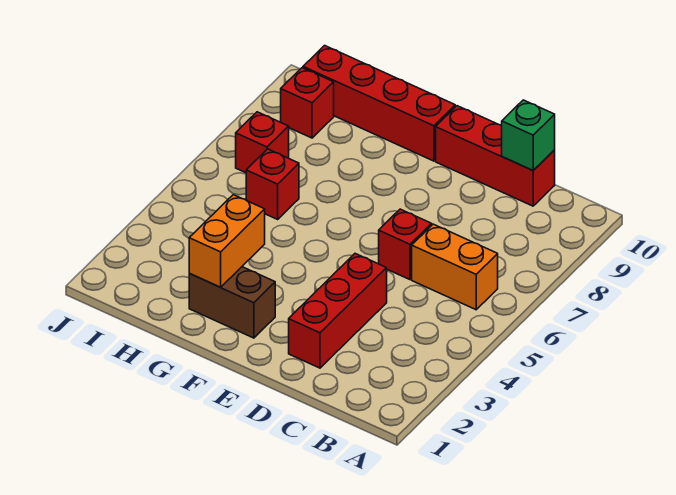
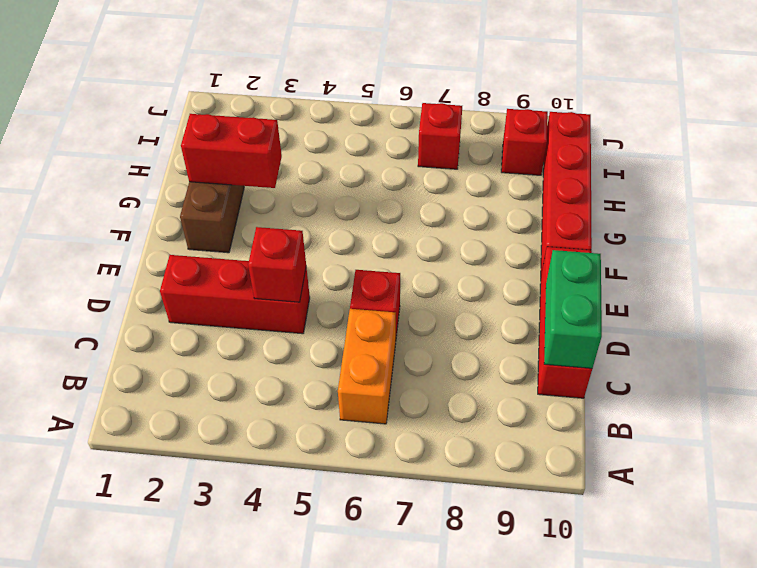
green brick C10 level 2 -> green brick C10:D10 level 2
orange brick G2:G3 level 2 -> red brick G2:G3 level 2
red brick H6 level 1 -> red brick D4 level 2

